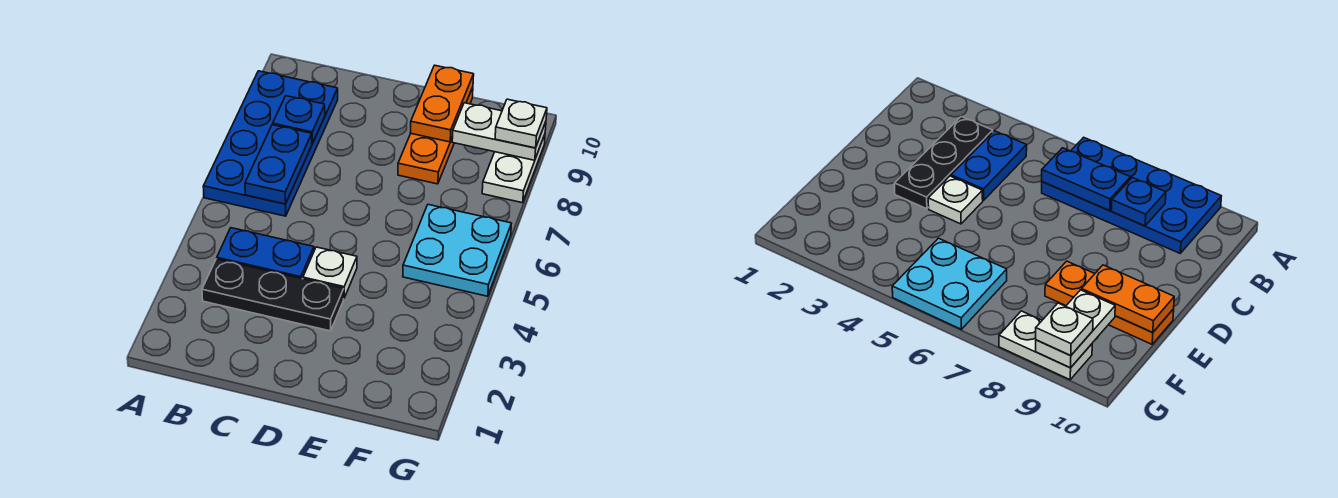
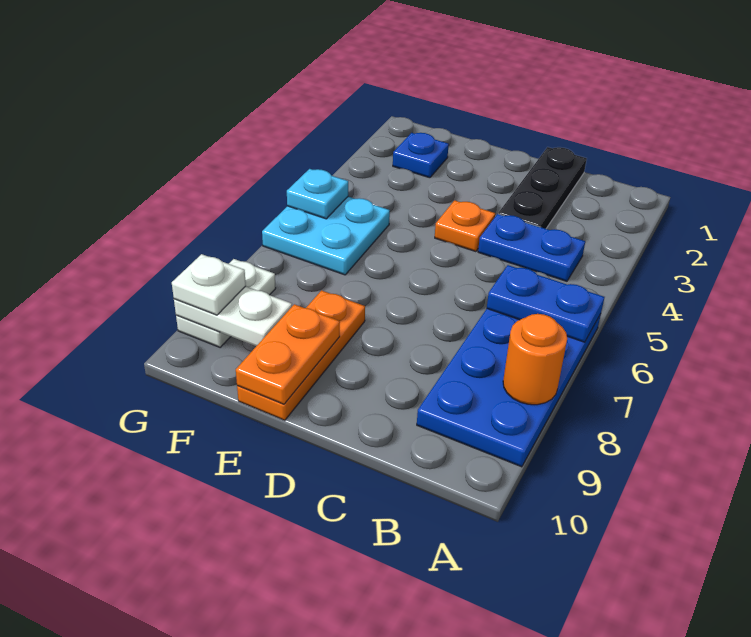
none -> orange round brick A8 level 2
black plate B3:D3 level 1 -> black plate C1:C3 level 1
blue plate B6:B7 level 2 -> blue plate A6:B6 level 2
blue plate B8 level 2 -> blue plate F2 level 1
white plate D4 level 1 -> orange plate D4 level 1
none -> cyan plate G5 level 2

